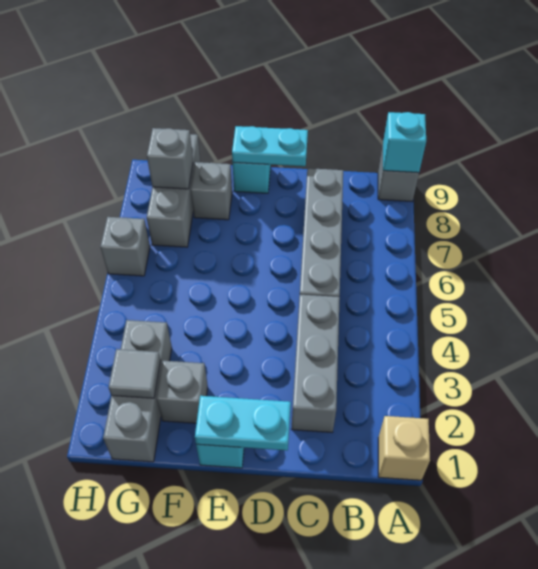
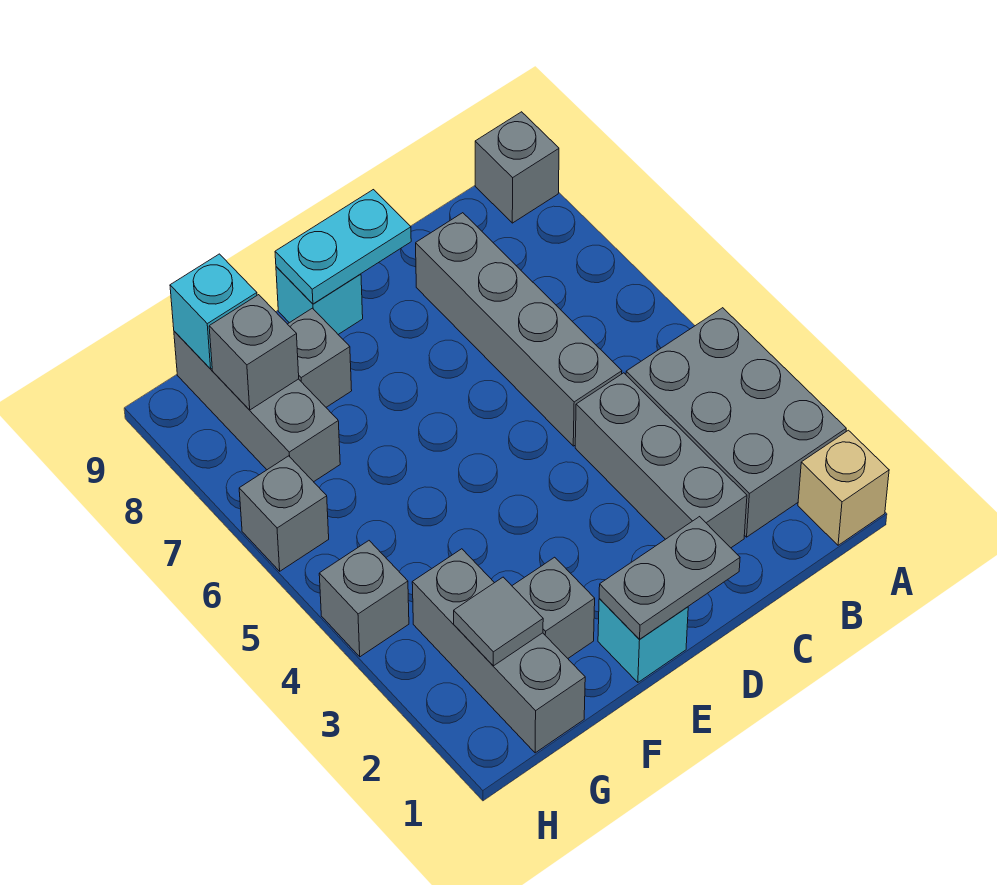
none -> grey brick A2:B4 level 1
cyan brick A9 level 2 -> cyan brick G9 level 2
cyan plate D1:E1 level 2 -> grey plate D1:E1 level 2
none -> grey brick H4 level 1

